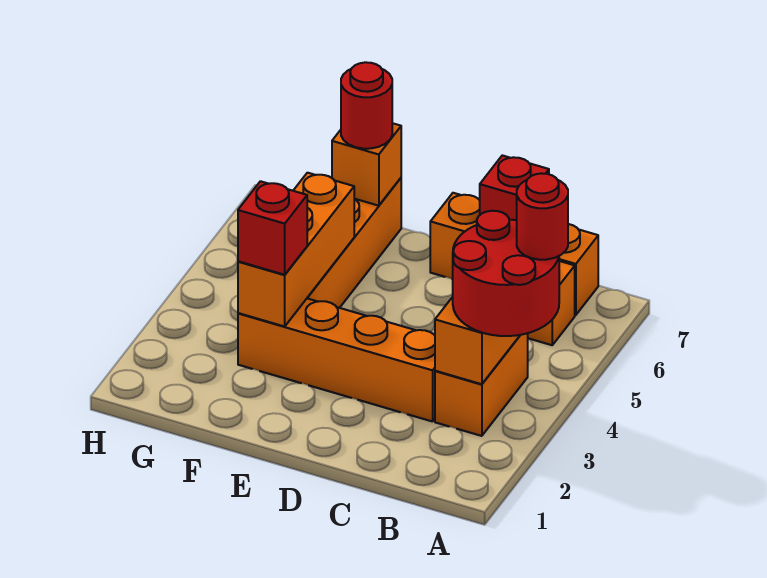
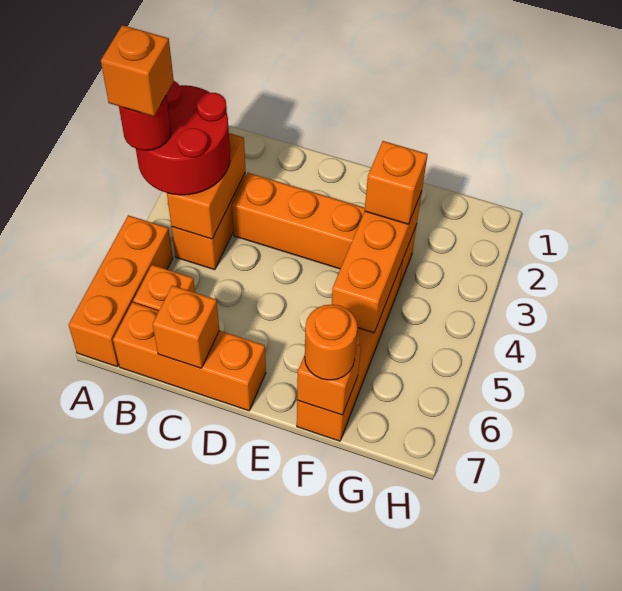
none -> orange brick A4 level 5
none -> orange brick A5:A7 level 1
red brick C7 level 2 -> orange brick C7 level 2
red brick F3 level 3 -> orange brick F3 level 3
red round brick F7 level 3 -> orange round brick F7 level 3

